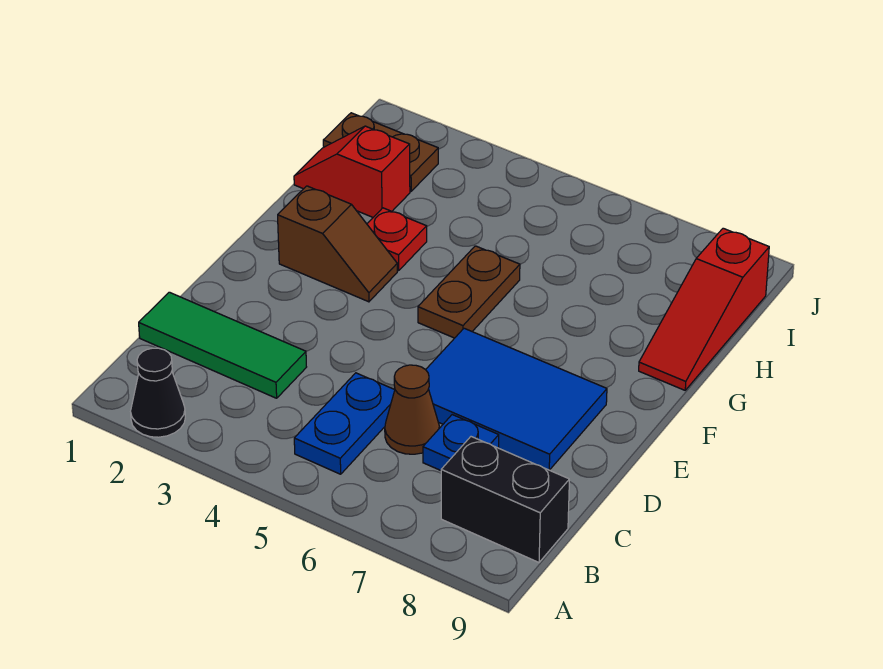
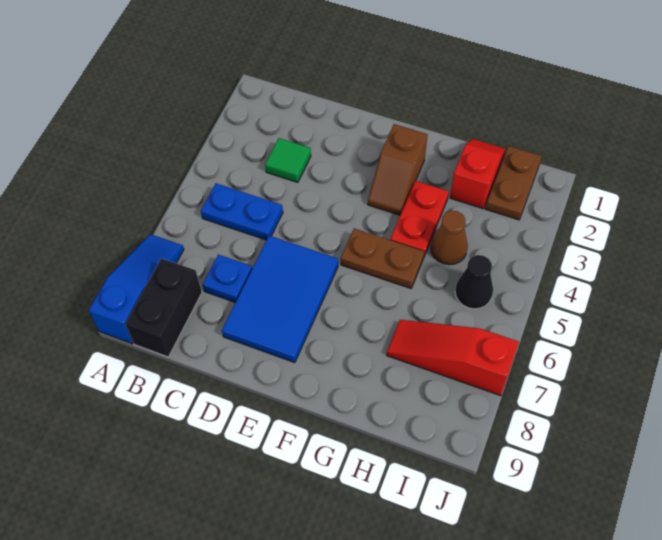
black cone A2 level 1 -> black cone I5 level 1
none -> blue slope A7:A9 level 1 top 9
green tile C1:C3 level 1 -> green tile C3 level 1
brown cone C6 level 1 -> brown cone H4 level 1
red plate G3 level 1 -> red plate G3:G4 level 1
red slope G9:I9 level 1 top I -> red slope H7:J7 level 1 top J

